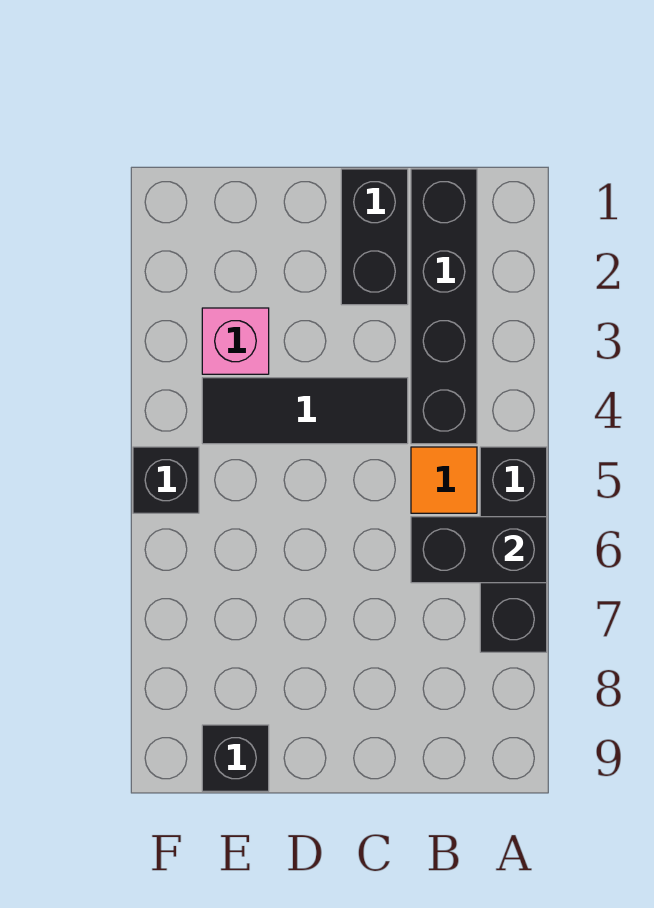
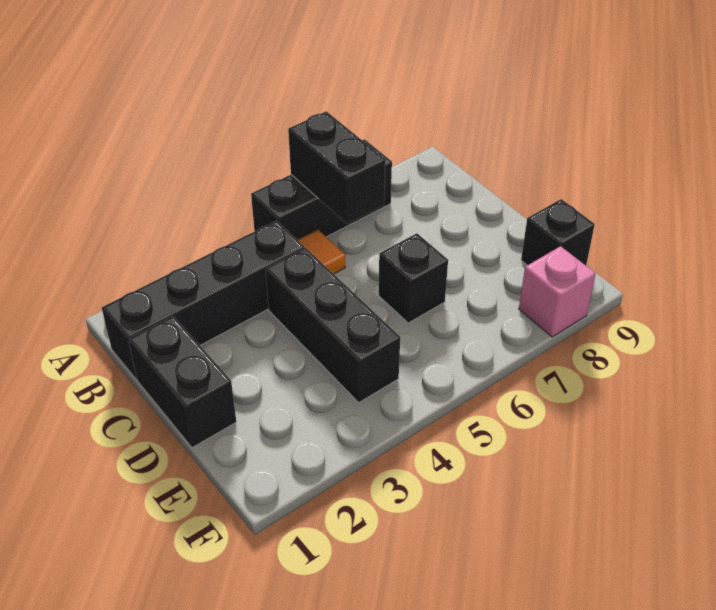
black brick C1:C2 level 1 -> black brick C1:D1 level 1
black tile C4:E4 level 1 -> black brick C4:E4 level 1
pink brick E3 level 1 -> pink brick F8 level 1
black brick F5 level 1 -> black brick D6 level 1

